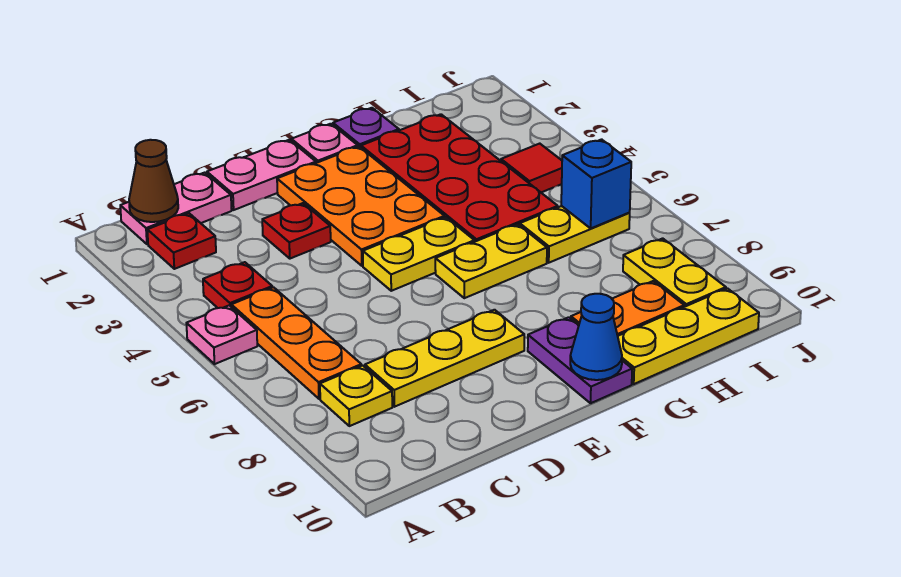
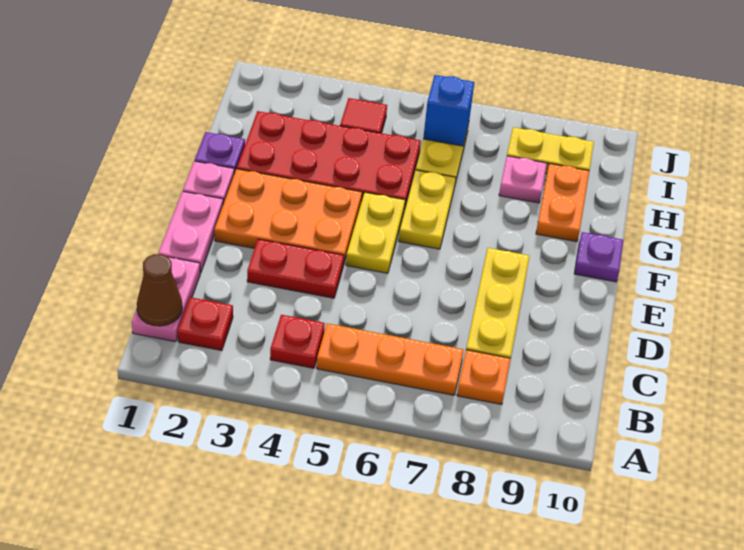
pink plate A5 level 1 -> pink plate H8 level 1
yellow plate B8 level 1 -> orange plate B8 level 1
red plate D3 level 1 -> red plate D3:D4 level 1
purple plate F9:F10 level 1 -> purple plate F10 level 1
blue cone F10 level 2 -> none
yellow plate G10:I10 level 1 -> none

